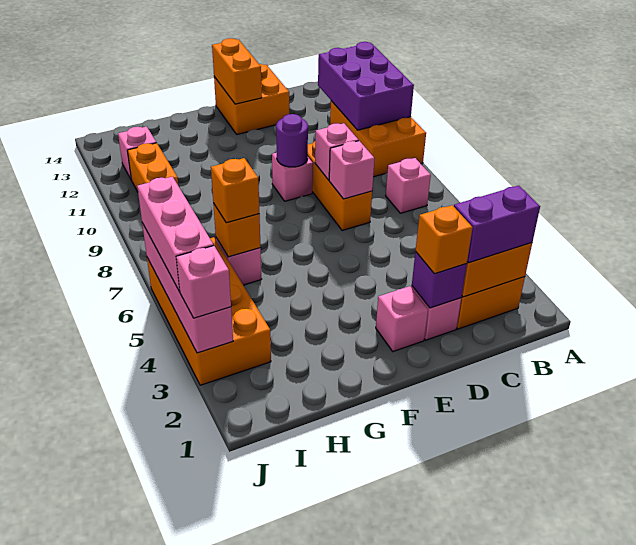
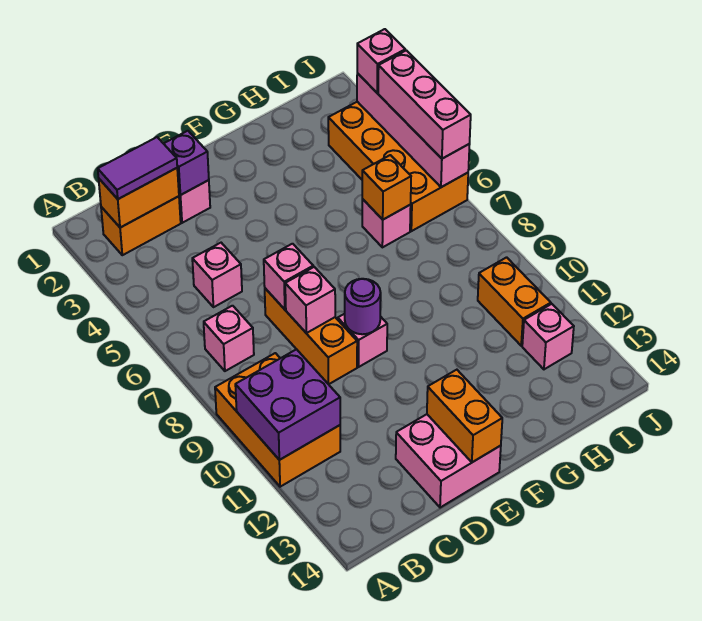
purple brick A10:B12 level 2 -> purple brick A10:B11 level 2
purple brick B2:C2 level 3 -> purple tile B2:C2 level 3
orange brick D2 level 3 -> none
orange brick D13:E14 level 1 -> pink brick D13:E14 level 1
pink brick E2 level 1 -> pink brick C5 level 1
orange brick H6 level 3 -> none

